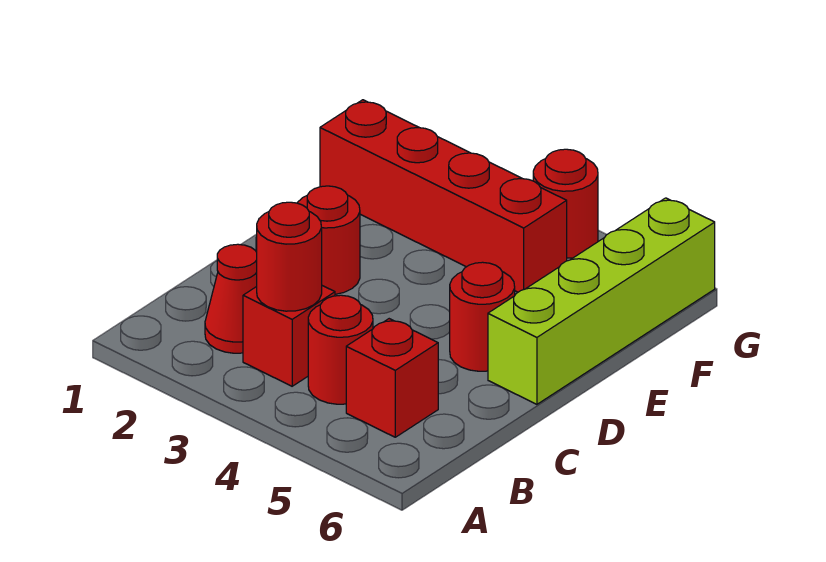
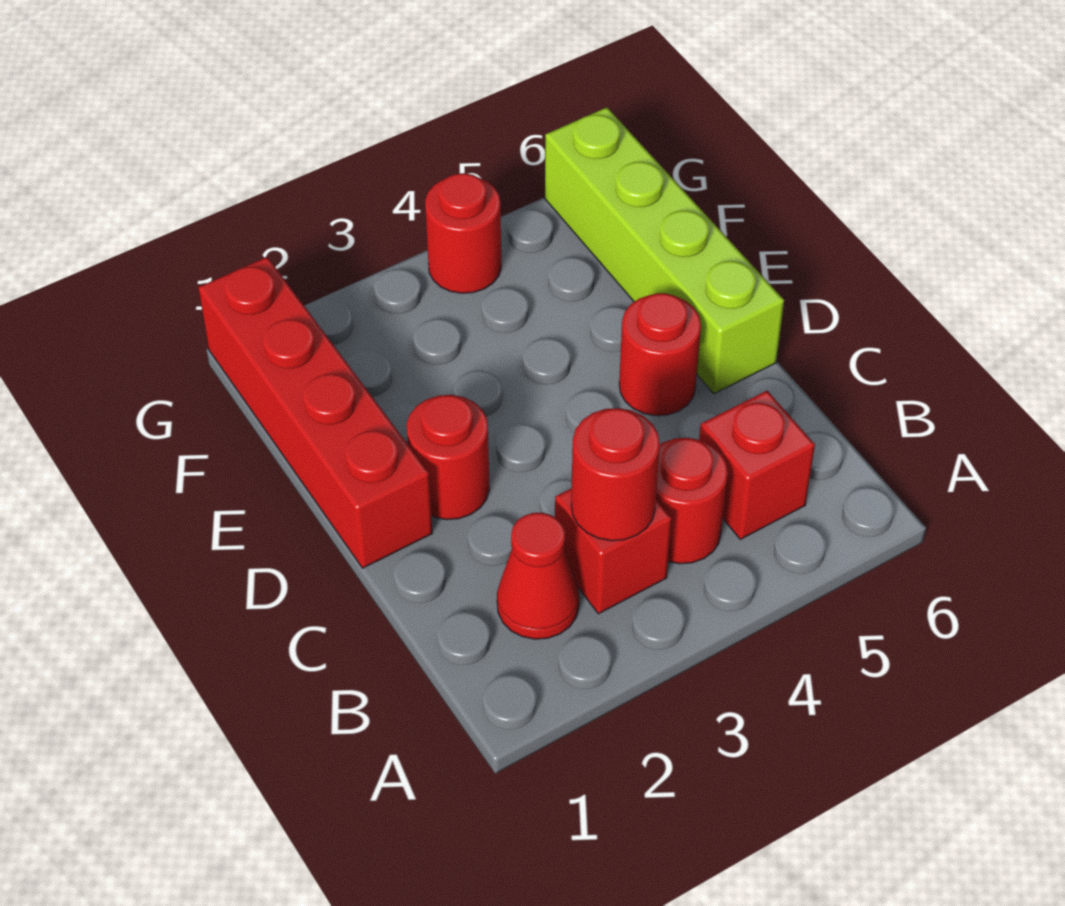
red brick F1:F4 level 1 -> red brick D1:G1 level 1

